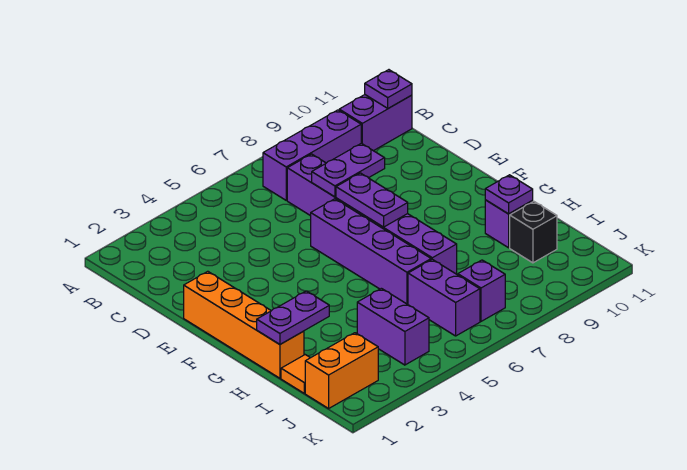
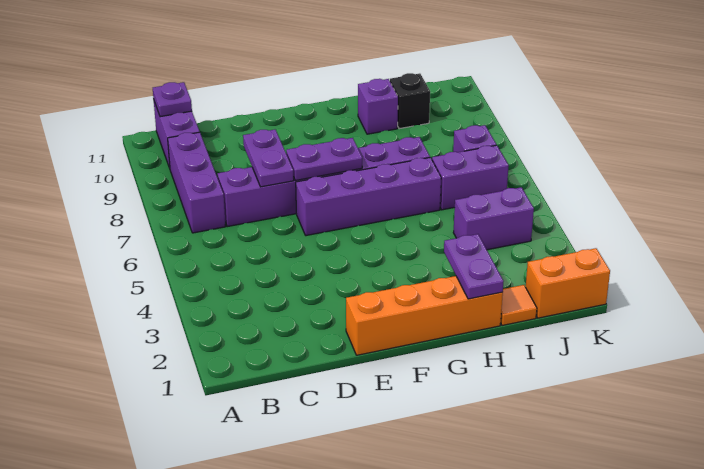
purple plate H10 level 2 -> none
orange brick J1:J2 level 1 -> orange brick J1:K1 level 1

